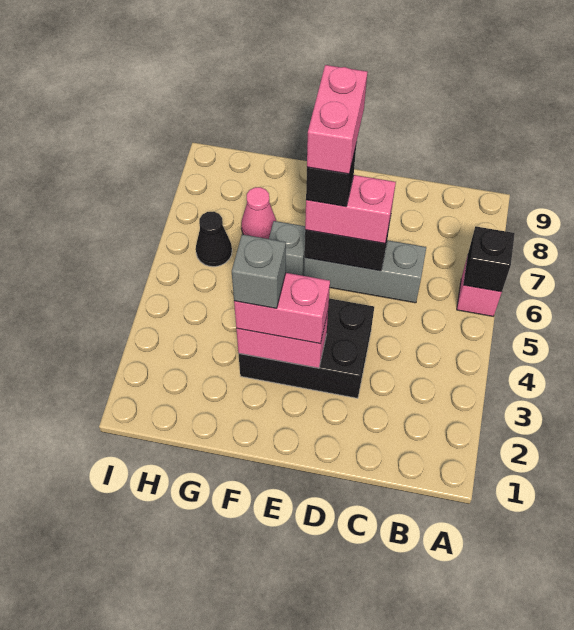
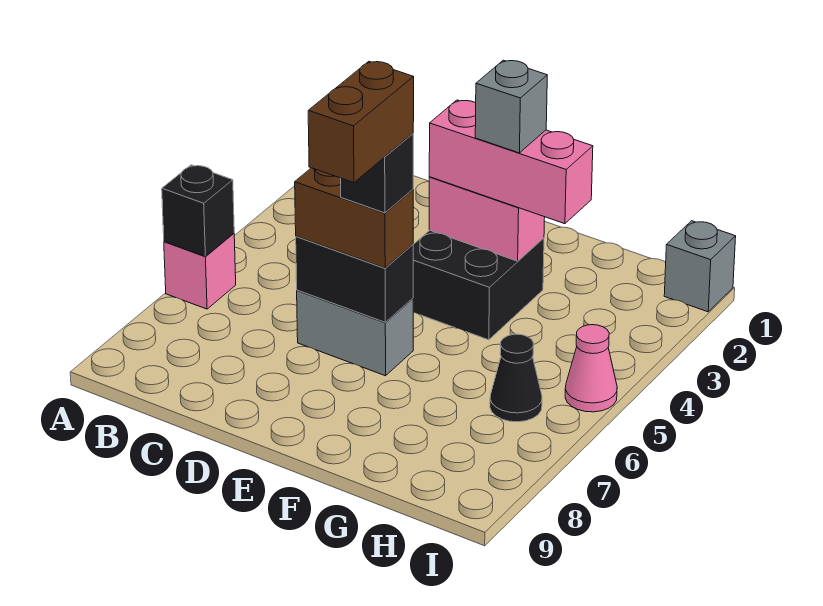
grey brick C6:E6 level 1 -> grey brick D6:E6 level 1
black brick D3:F4 level 1 -> black brick E3:F4 level 1
pink brick D6:E6 level 3 -> brown brick D6:E6 level 3
pink brick E3:F3 level 3 -> pink brick E3:G3 level 3
pink brick E6:E7 level 5 -> brown brick E6:E7 level 5
grey brick F6 level 1 -> grey brick I1 level 1
pink cone G7 level 1 -> pink cone I5 level 1

